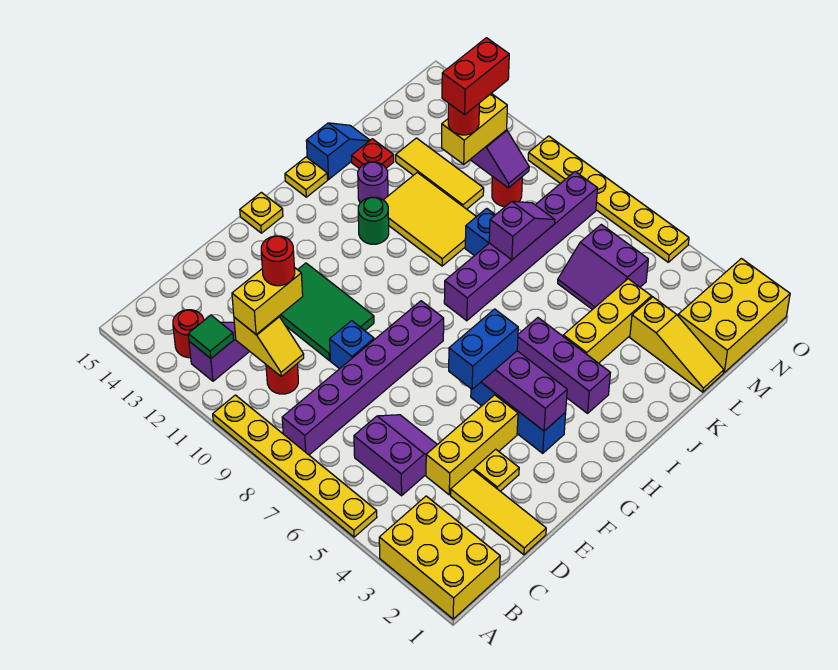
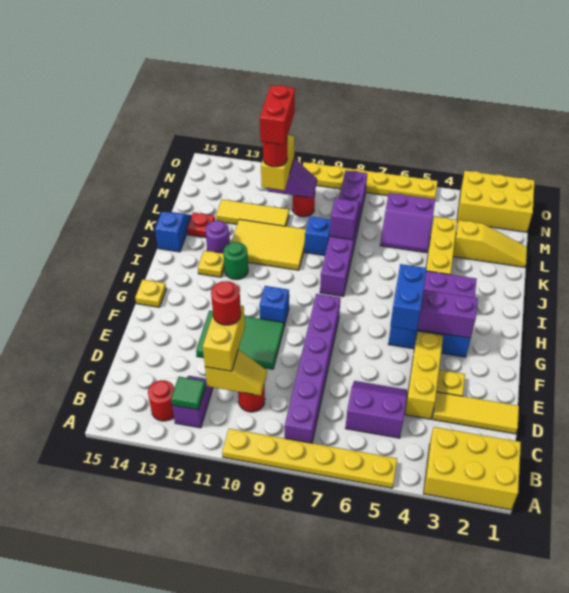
blue brick E9 level 1 -> blue brick G10 level 1
yellow plate I15 level 1 -> yellow plate I13 level 1
yellow brick M1:O2 level 1 -> yellow brick N1:O3 level 1

